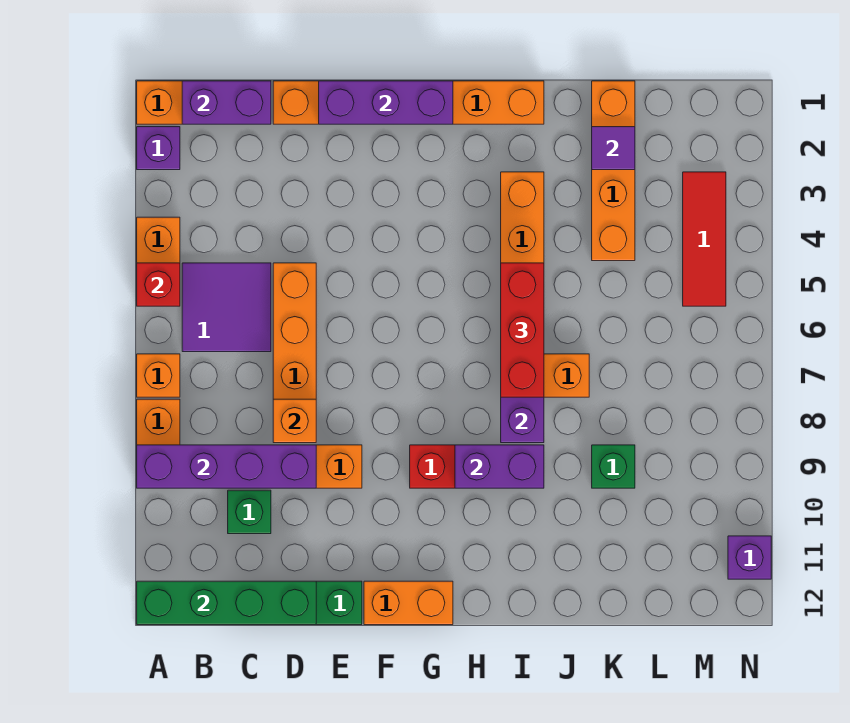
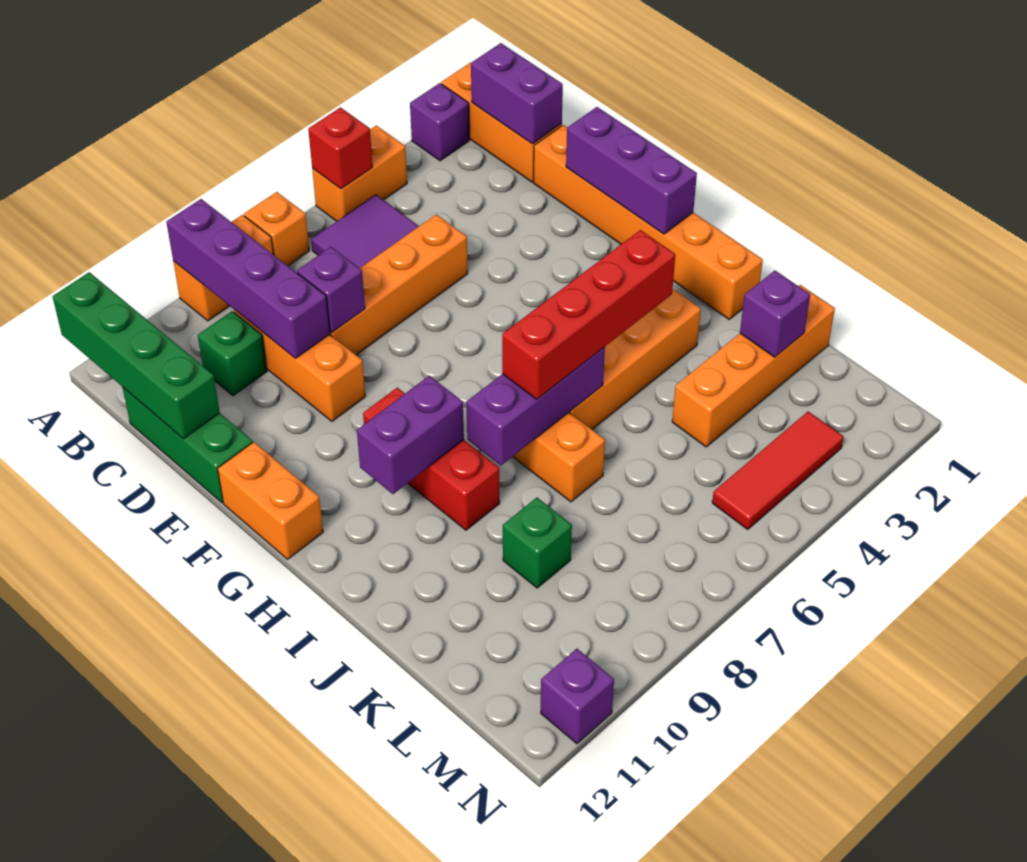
orange brick D8 level 2 -> purple brick D8 level 2
purple brick H9:I9 level 2 -> purple brick H9:H10 level 2
red brick I5:I7 level 3 -> red brick I4:I7 level 3
purple tile K2 level 2 -> purple brick K2 level 2

